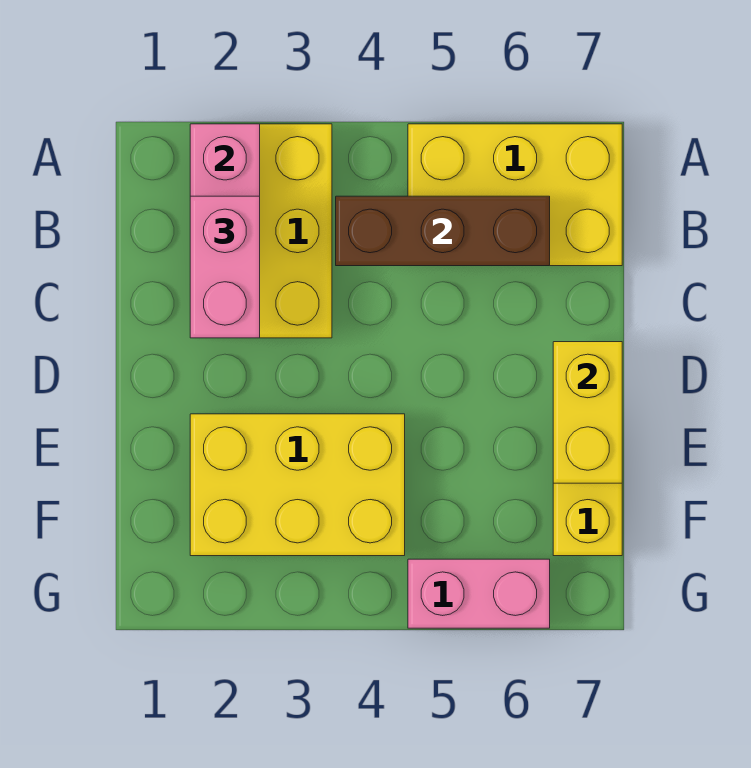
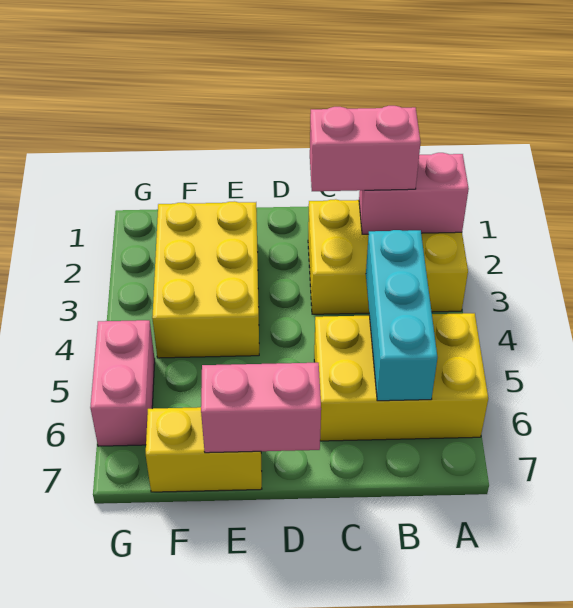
yellow brick A5:B7 level 1 -> yellow brick A5:C6 level 1
brown brick B4:B6 level 2 -> cyan brick B4:B6 level 2
yellow brick D7:E7 level 2 -> pink brick D7:E7 level 2

